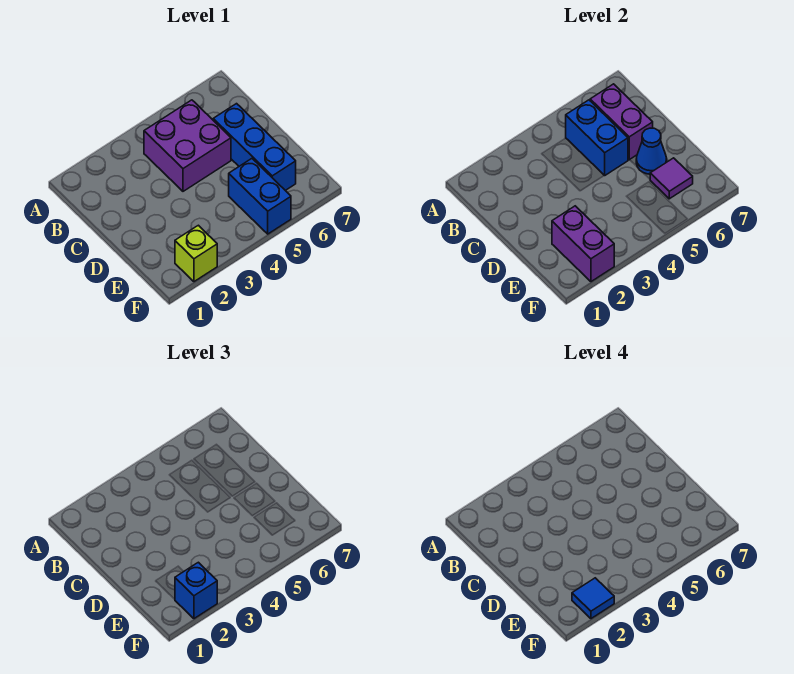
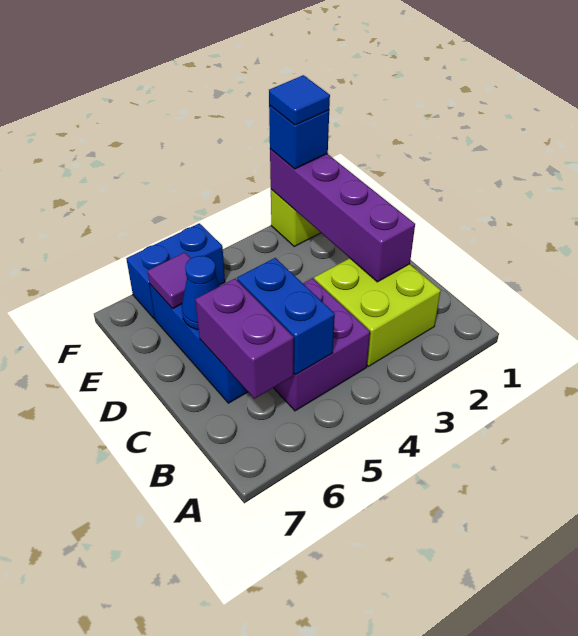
none -> lime brick B2:C3 level 1
purple brick E2:F2 level 2 -> purple brick C2:F2 level 2
blue brick E5:F5 level 1 -> blue brick F5:F6 level 1

